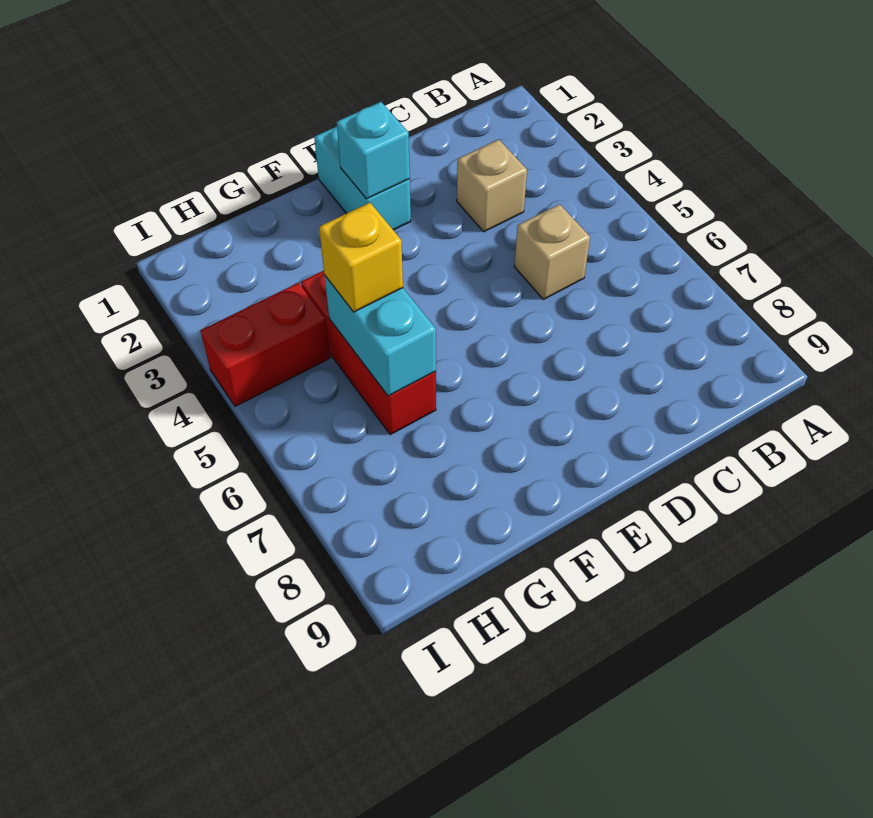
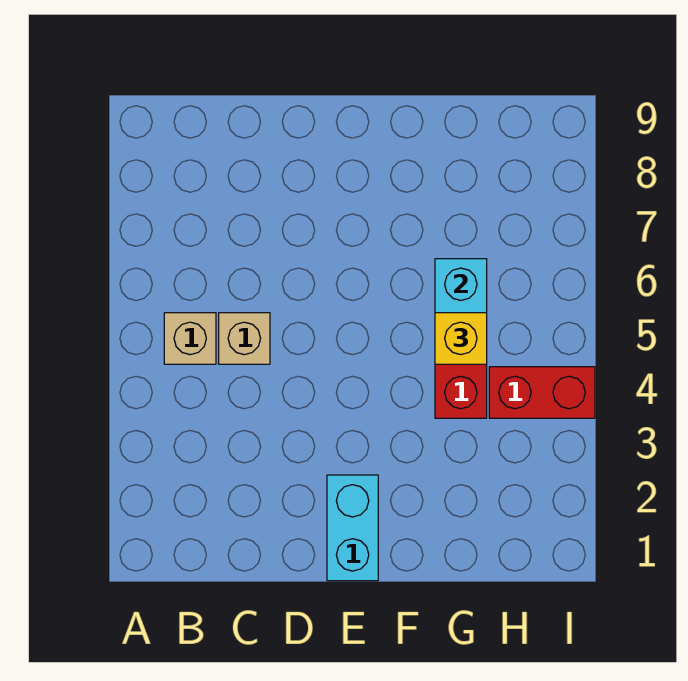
tan brick C3 level 1 -> tan brick B5 level 1
cyan brick E2 level 2 -> none

